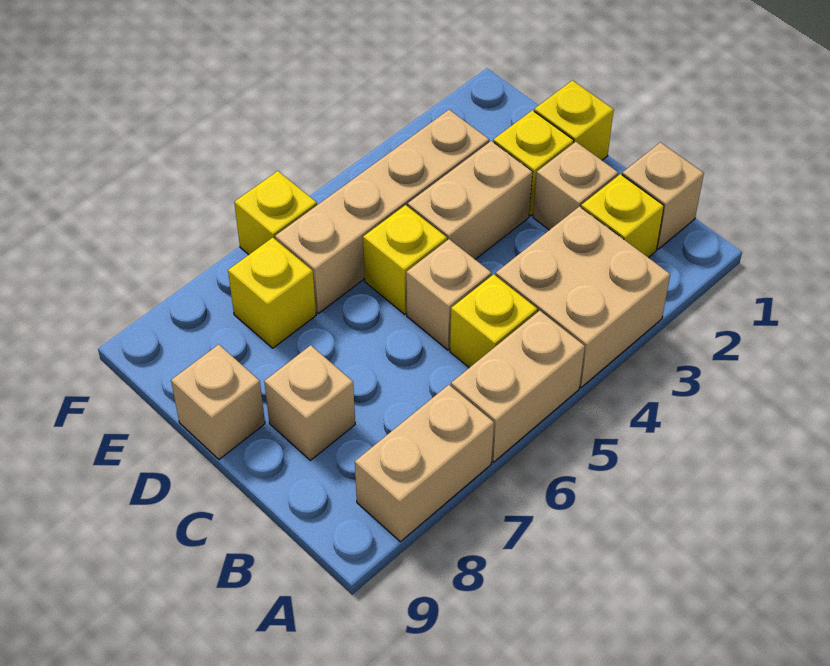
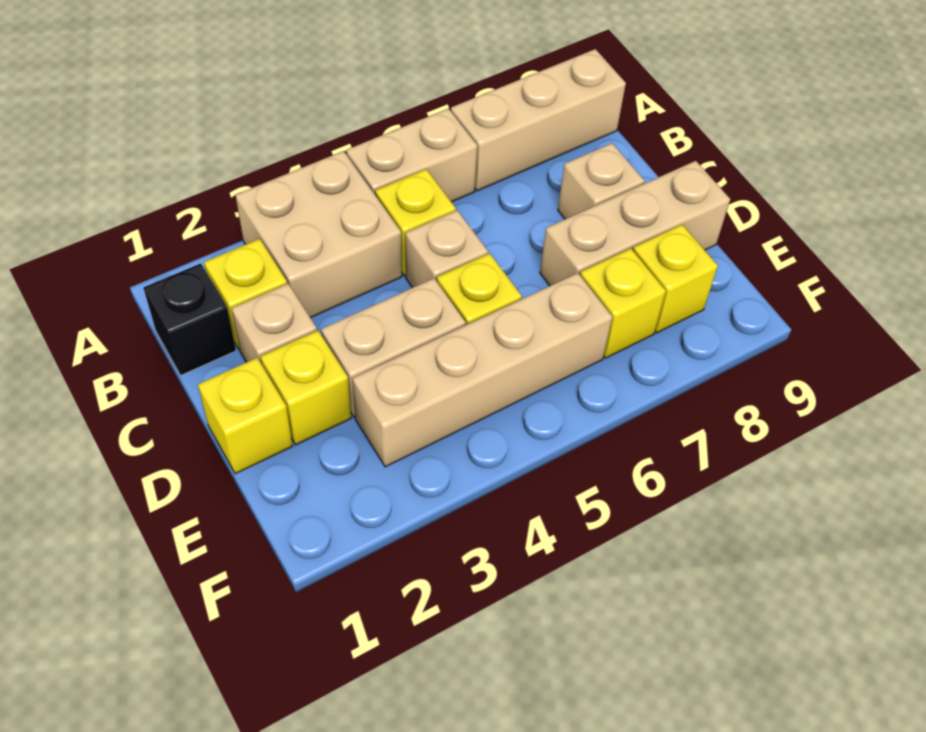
tan brick A7:A8 level 1 -> tan brick A7:A9 level 1
tan brick B1 level 1 -> black brick B1 level 1
tan brick D9 level 1 -> tan brick D7:D9 level 1
yellow brick F6 level 1 -> yellow brick E8 level 1

